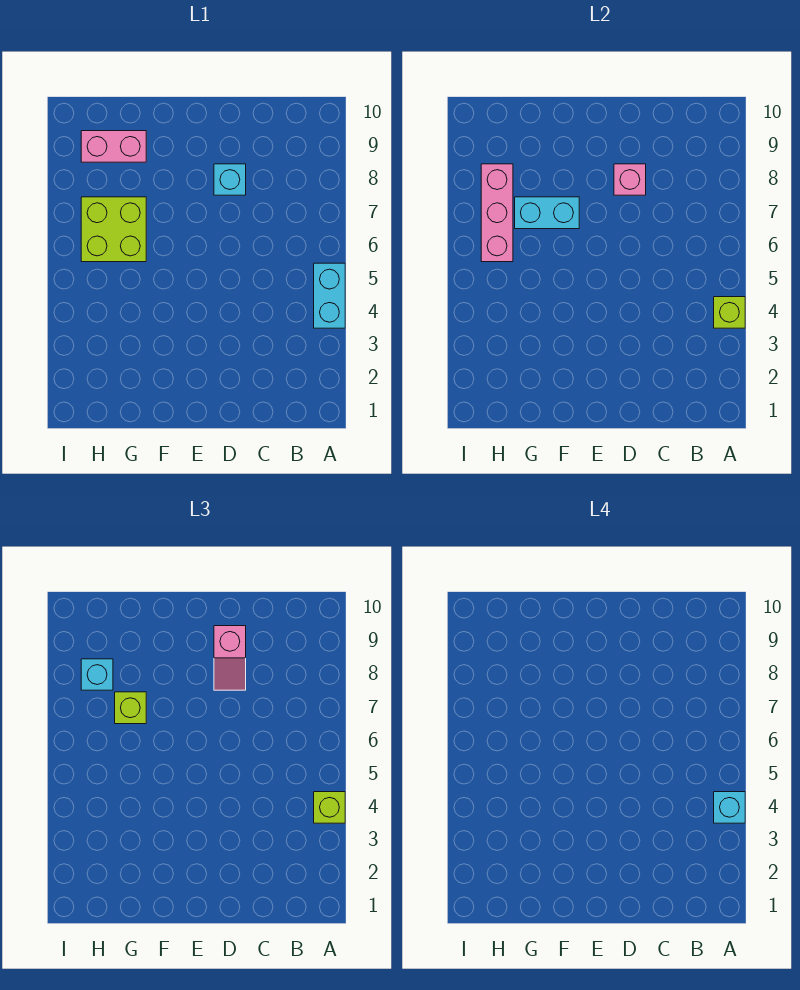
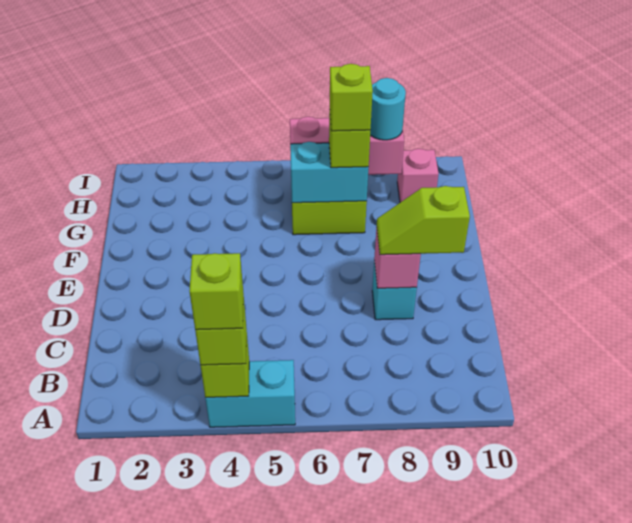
cyan brick A4 level 4 -> lime brick A4 level 4
pink slope D8:D9 level 3 top 9 -> lime slope D8:D9 level 3 top 9
cyan brick F7:G7 level 2 -> cyan brick G6:G7 level 2
none -> lime brick G7 level 4
pink brick G9:H9 level 1 -> pink brick H9 level 1
cyan brick H8 level 3 -> cyan round brick H8 level 3

